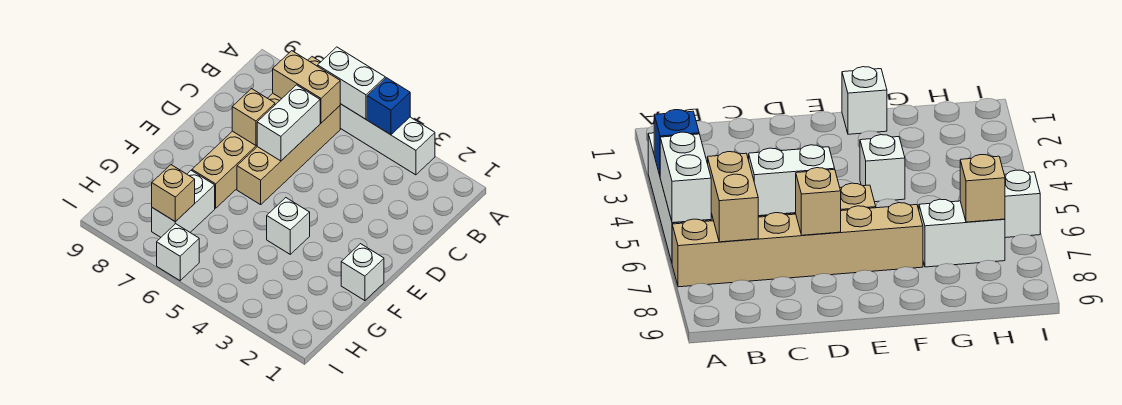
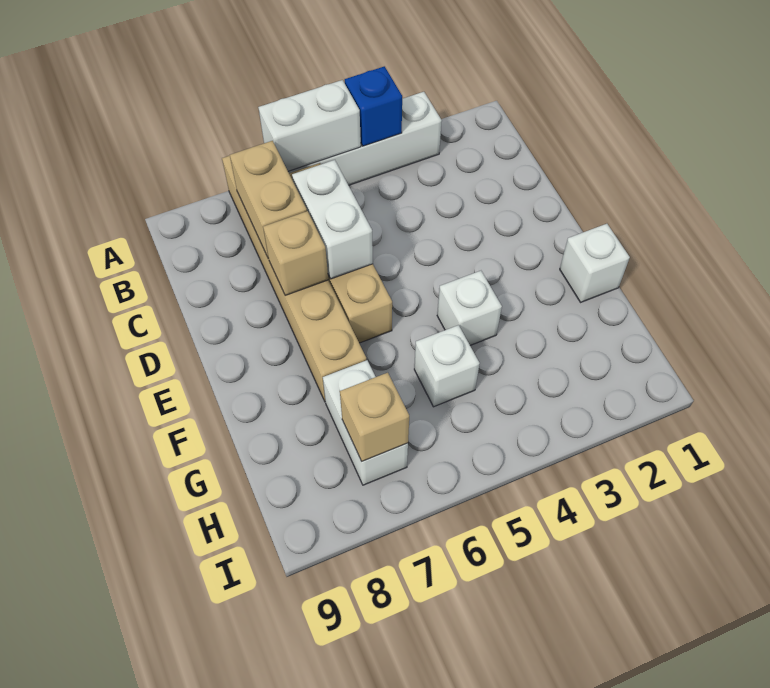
tan brick B6:B7 level 2 -> tan brick B7:C7 level 2
white brick I6 level 1 -> white brick G5 level 1

